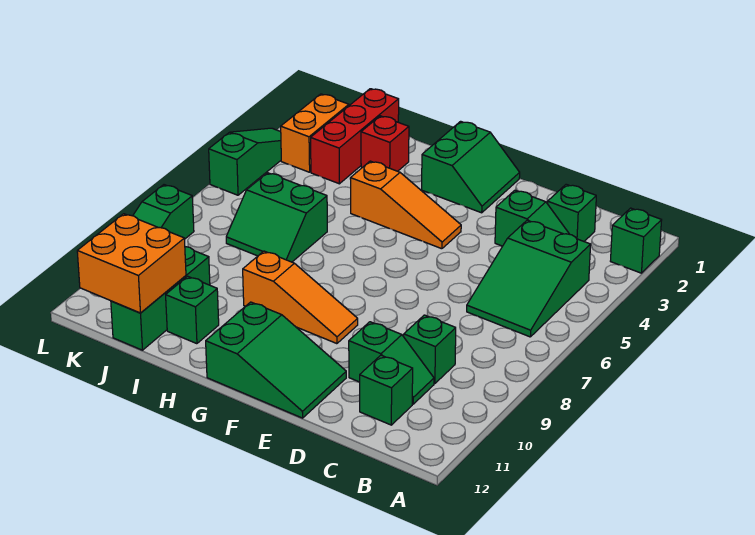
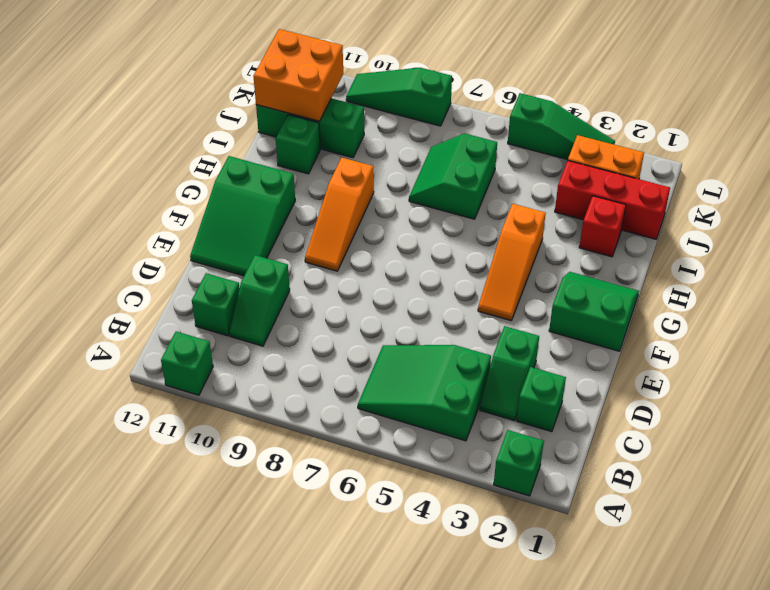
green brick C9 level 1 -> green brick A11 level 1
green slope F1:G2 level 1 top G -> green slope F1:G2 level 1 top F

